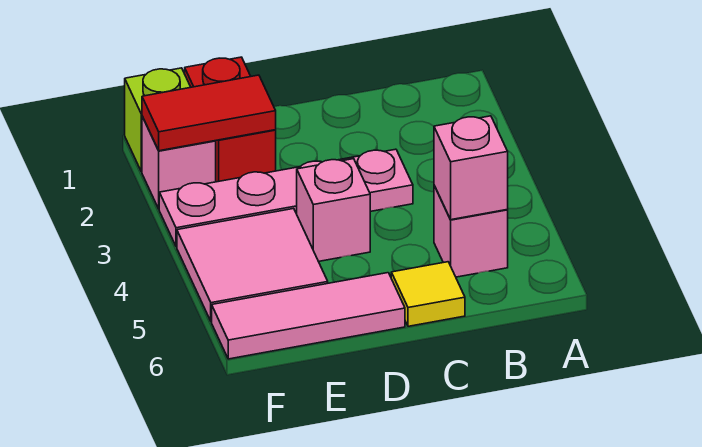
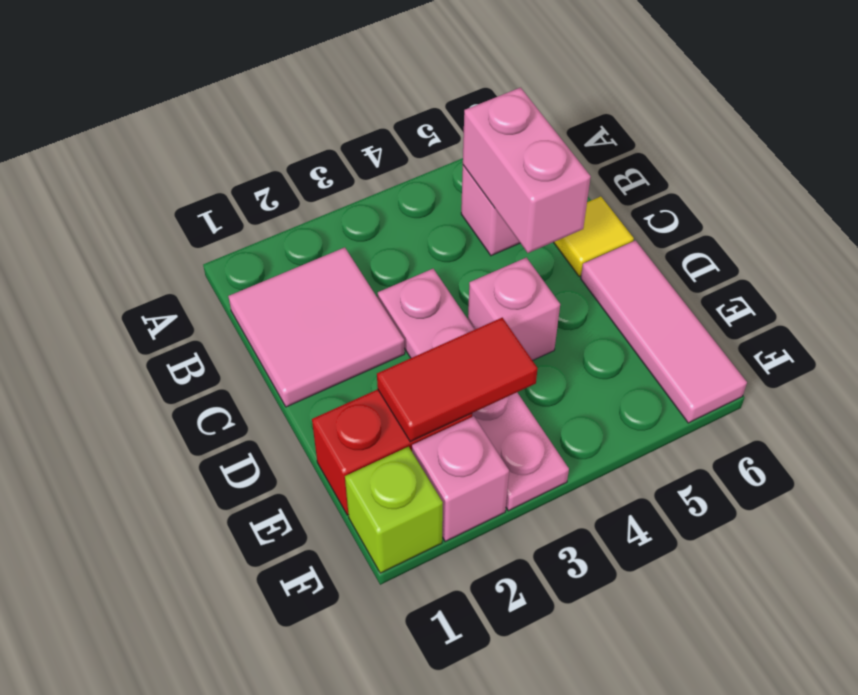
pink brick B5 level 2 -> pink brick B5:C5 level 2
red tile E2:F2 level 2 -> red tile E2:E3 level 2
pink tile E4:F5 level 1 -> pink tile B1:C2 level 1

